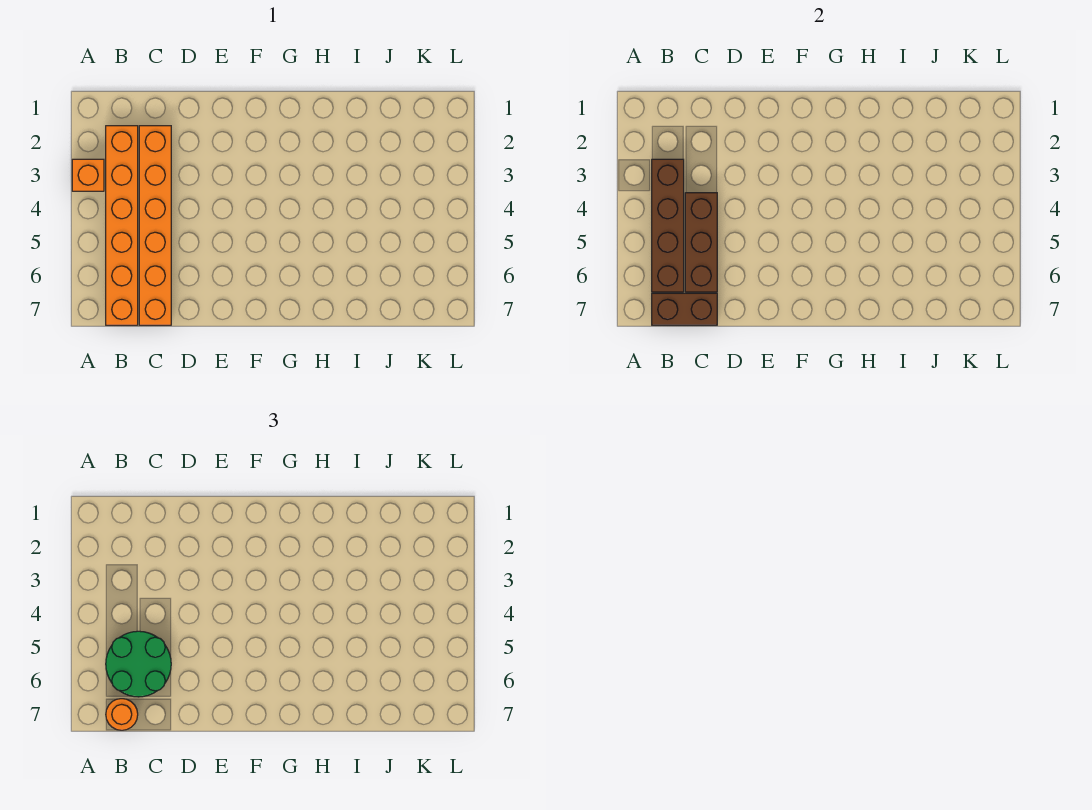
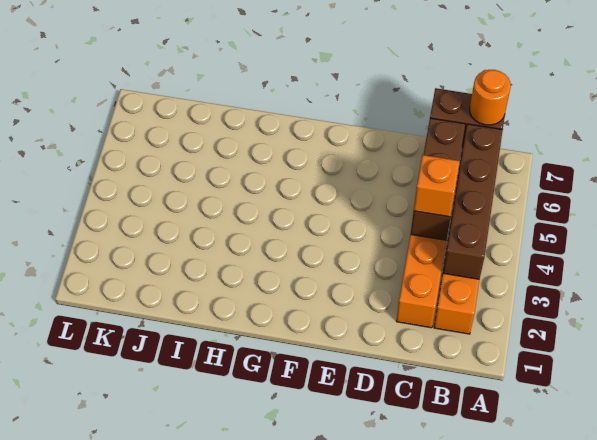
orange brick A3 level 1 -> orange brick C4 level 3
green round brick B5:C6 level 3 -> none

